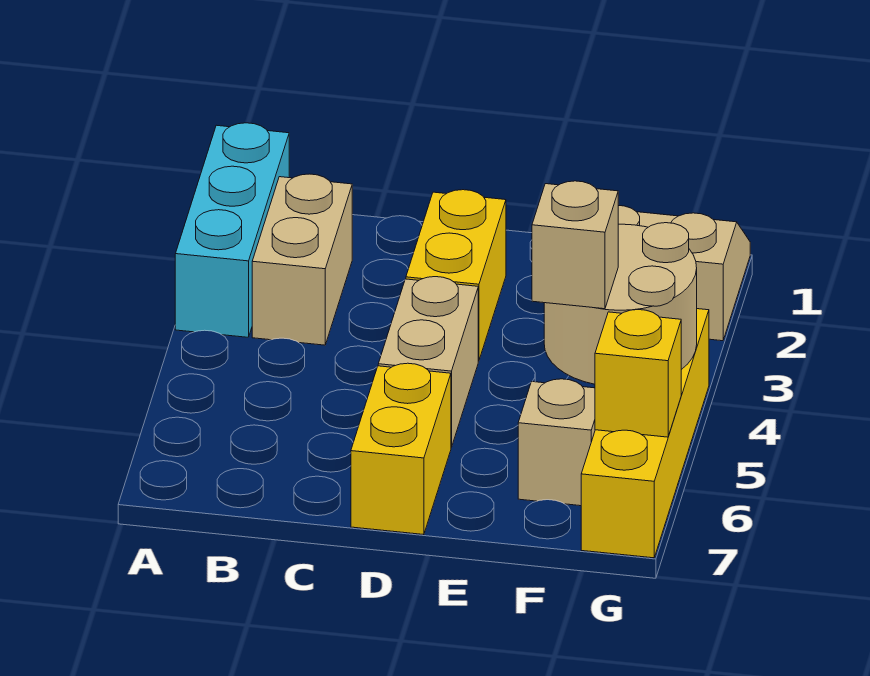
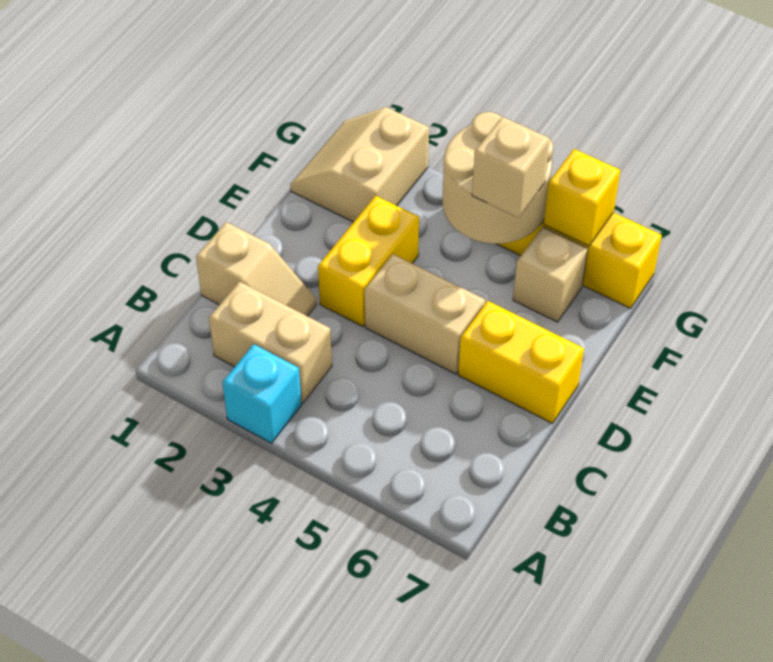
cyan brick A1:A3 level 1 -> cyan brick A3 level 1
none -> tan slope C1:C2 level 1 top 1
yellow brick D2:D3 level 1 -> yellow brick D3:E3 level 1

